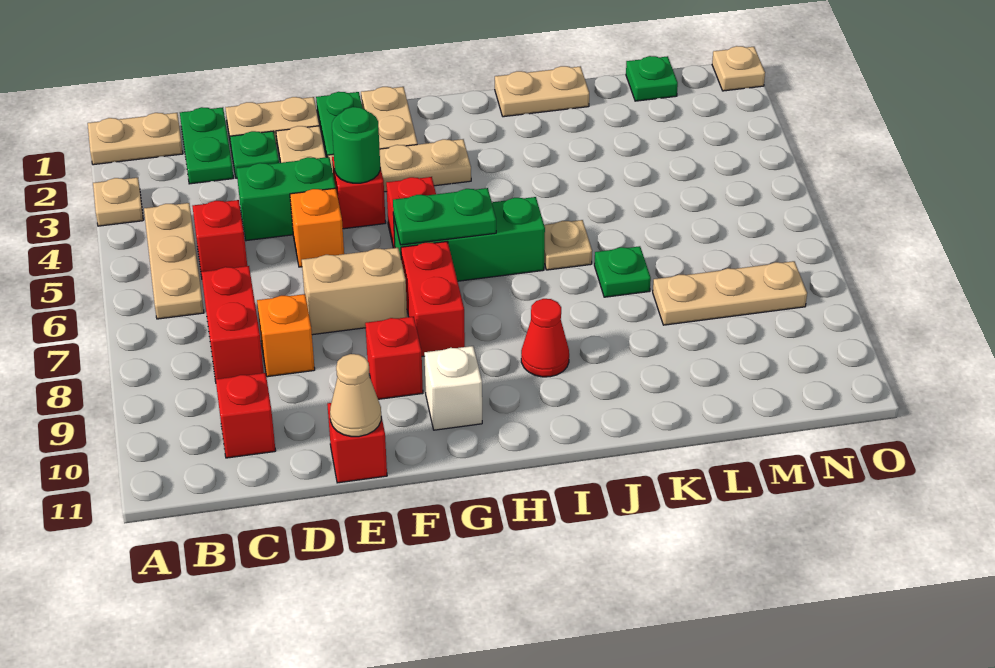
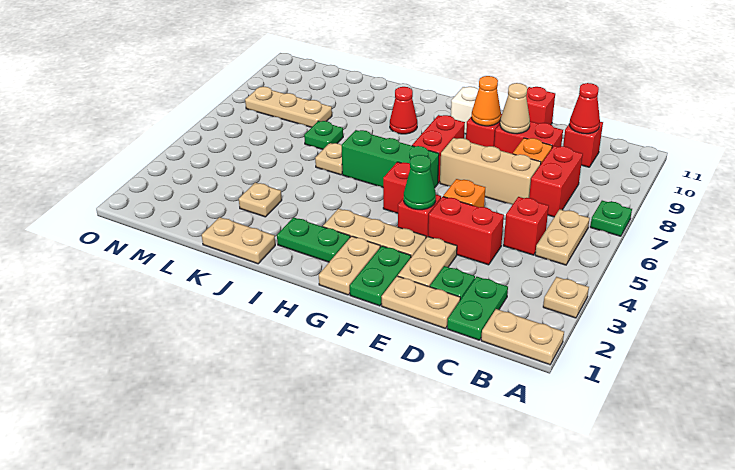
tan plate B4:B6 level 1 -> tan plate B5:B6 level 1
none -> red cone C10 level 2
green brick D4:E4 level 1 -> red brick D4:E4 level 1
none -> red brick D9:E9 level 1
tan brick E7:F7 level 1 -> tan brick D7:F7 level 1
tan cone E11 level 2 -> tan cone E9 level 2
green round brick F4 level 2 -> green cone F4 level 2
none -> orange cone F9 level 2
green plate G6:H6 level 2 -> green plate H2:I2 level 1
green plate M1 level 1 -> green plate A7 level 1
tan plate O1 level 1 -> tan plate K3 level 1

